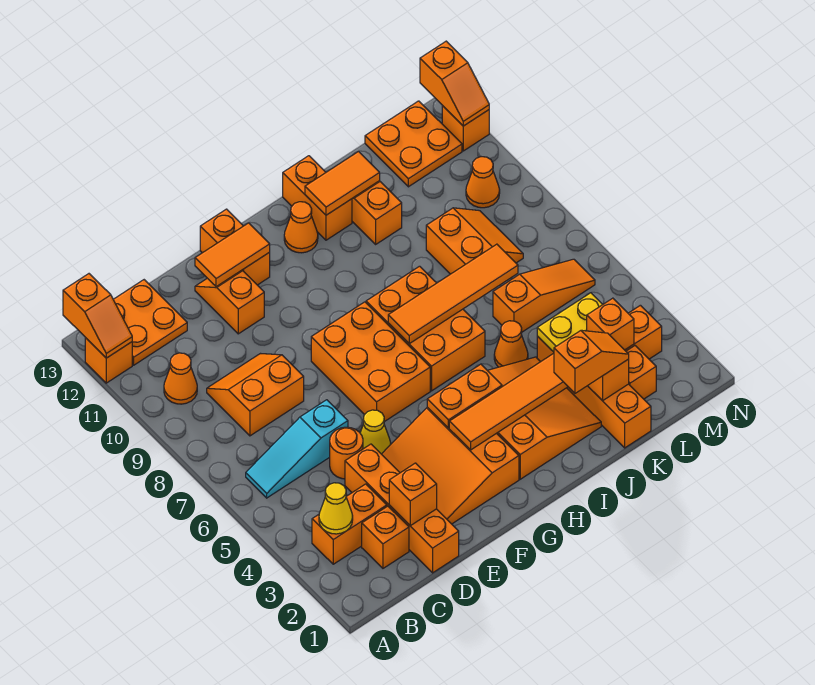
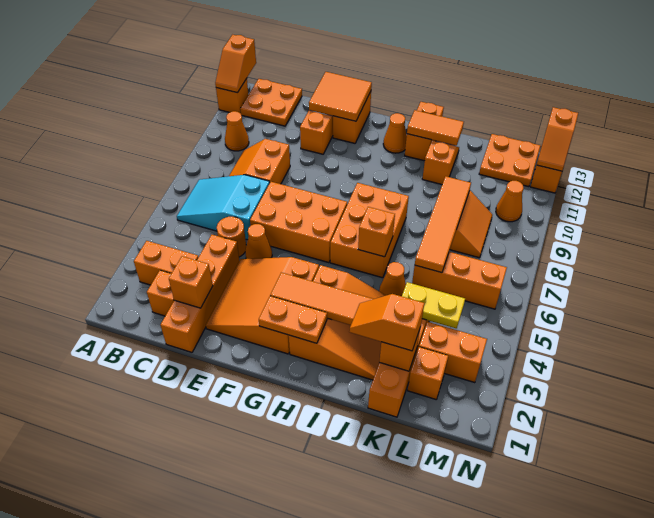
yellow cone B3 level 2 -> none
cyan slope B6:D6 level 1 top D -> cyan slope B6:D7 level 1 top D
orange slope C8:D9 level 1 top 8 -> orange slope C8:D9 level 1 top D
yellow cone E5 level 1 -> orange cone E5 level 1
orange tile E12:F12 level 2 -> orange tile E12:F13 level 2
orange brick F6:G8 level 1 -> orange brick E6:G7 level 1
orange plate G4:H4 level 2 -> orange plate G2:H2 level 2
orange tile H7:K7 level 2 -> orange tile K6:K9 level 2
orange slope J2:K2 level 3 top J -> orange slope J2:K2 level 3 top K
orange slope K6:M6 level 1 top K -> orange brick K6:M6 level 1
orange brick L3 level 2 -> orange brick I6 level 2

